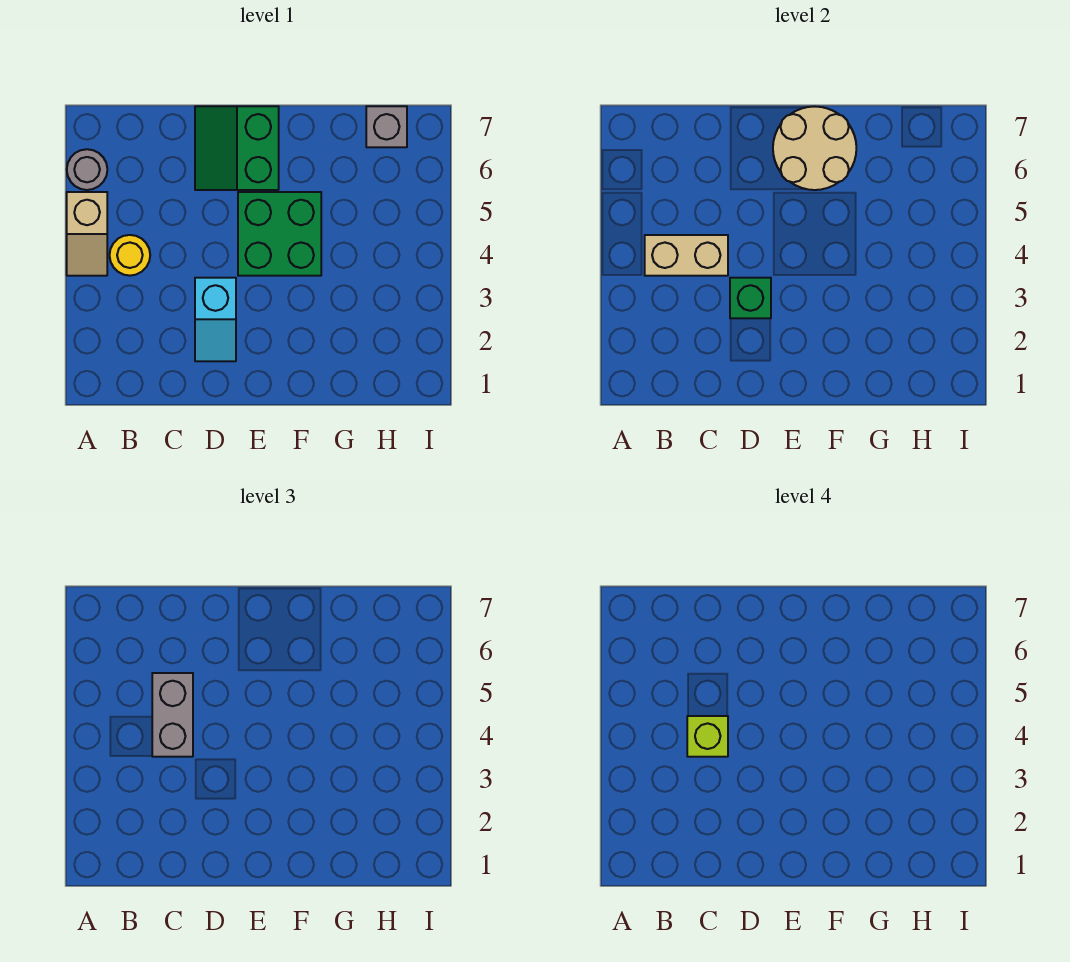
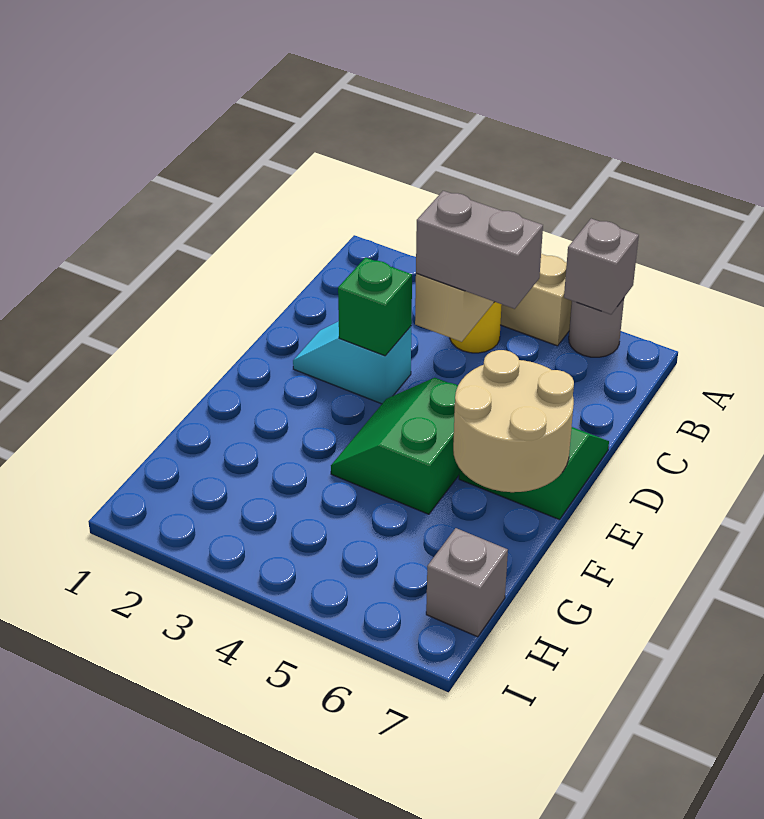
none -> grey brick A6 level 2
lime brick C4 level 4 -> none
green brick E4:F5 level 1 -> green slope E4:F5 level 1 top 5

